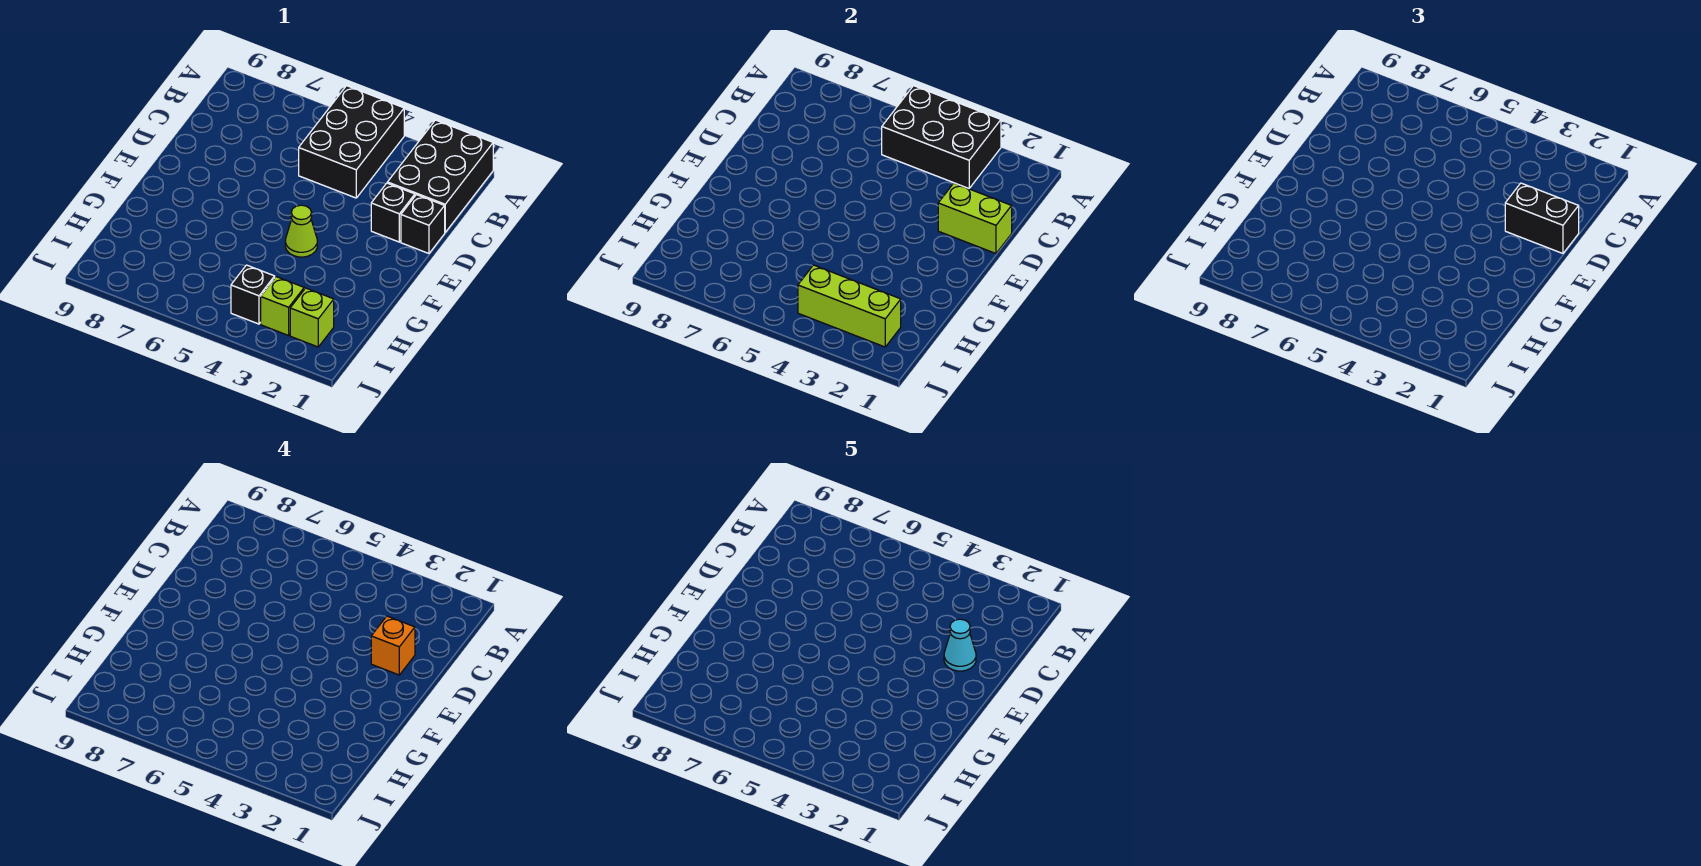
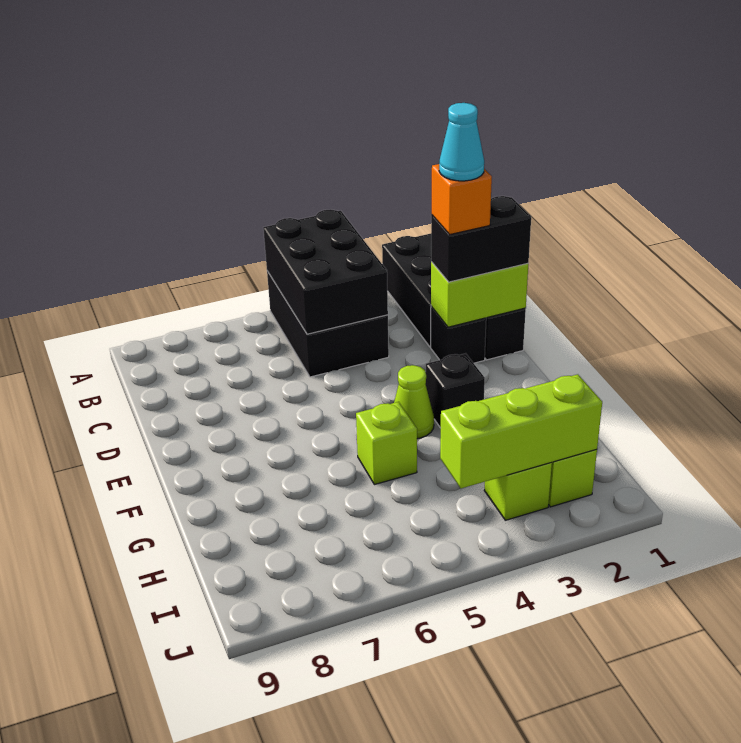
black brick A3:B5 level 2 -> black brick A4:C5 level 2
none -> lime brick G5 level 1
black brick I4 level 1 -> black brick F3 level 1

